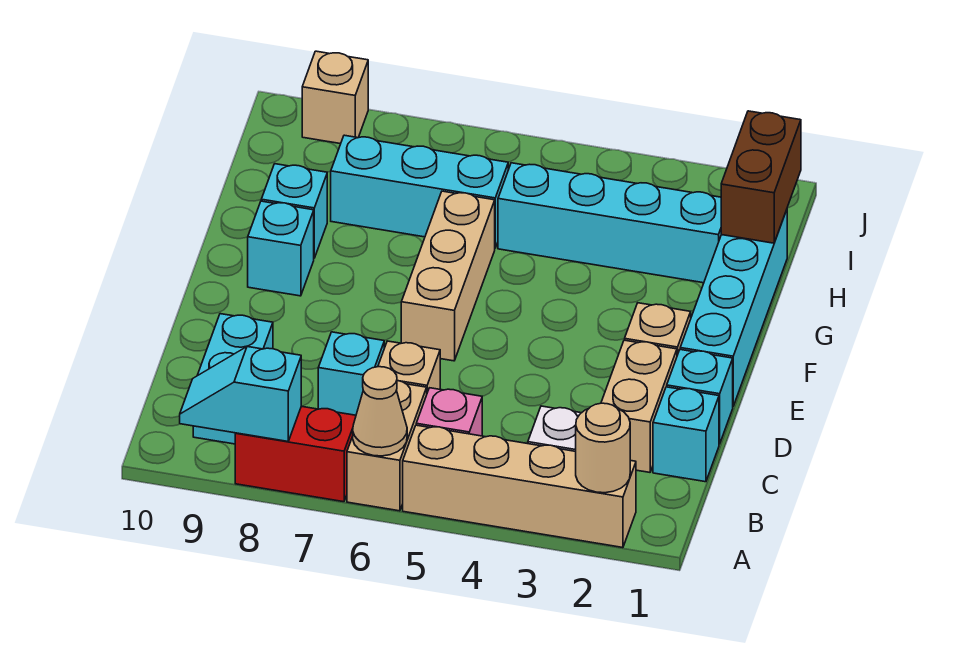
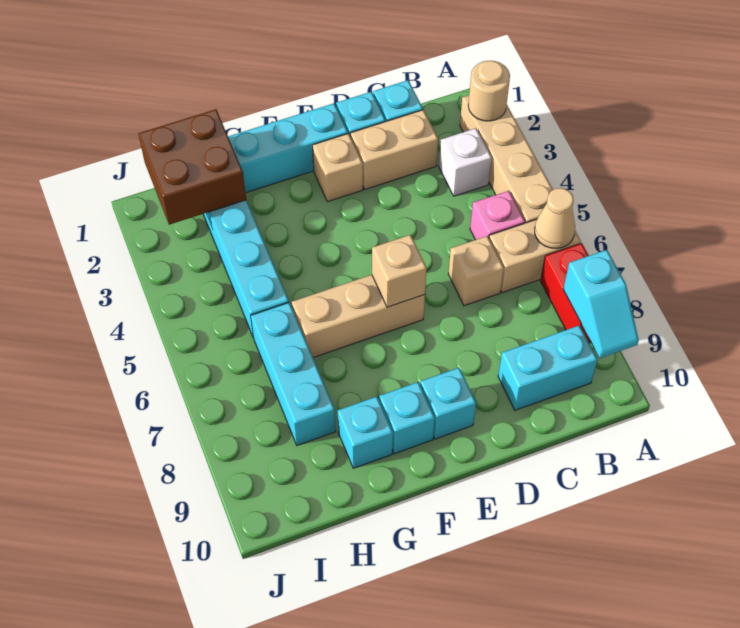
cyan brick C7 level 1 -> cyan brick E9 level 1
brown brick H1:I1 level 2 -> brown brick H1:I2 level 2
tan brick J9 level 1 -> tan brick E6 level 2

